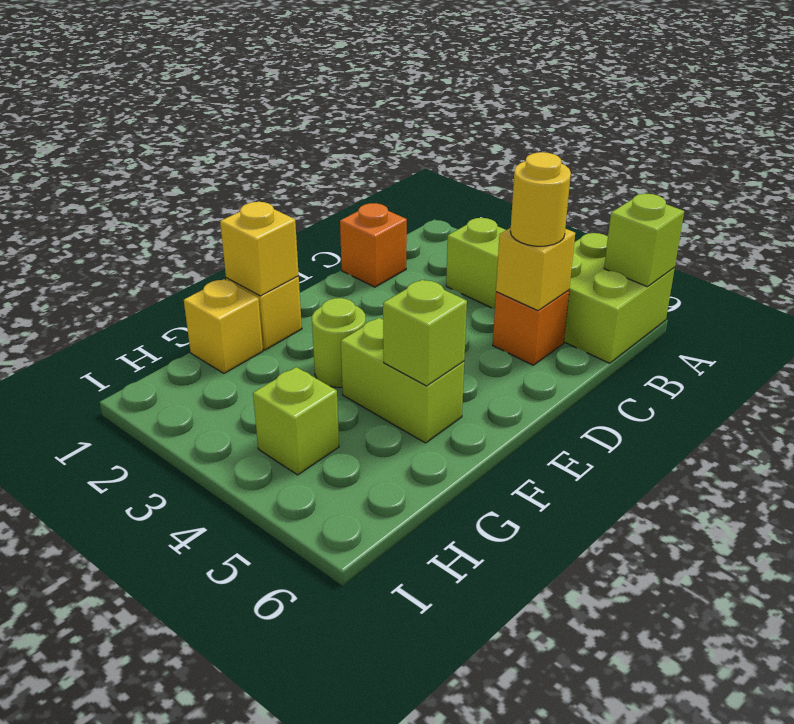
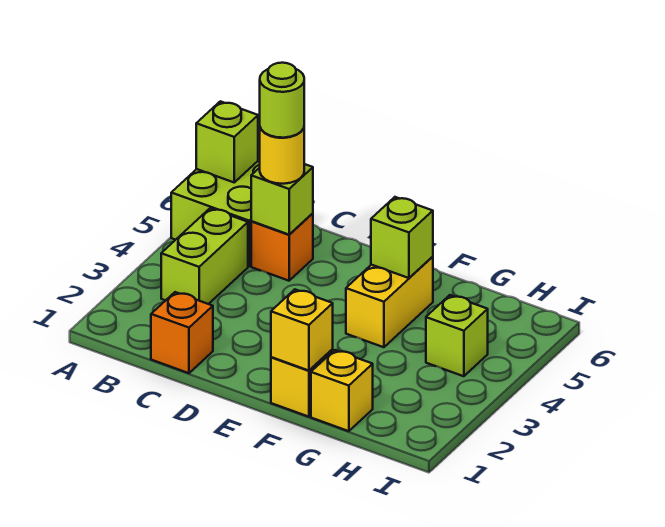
yellow brick C5 level 2 -> lime brick C5 level 2
lime round brick F3 level 1 -> lime round brick C5 level 4
lime brick F4:F5 level 1 -> yellow brick F4:F5 level 1

